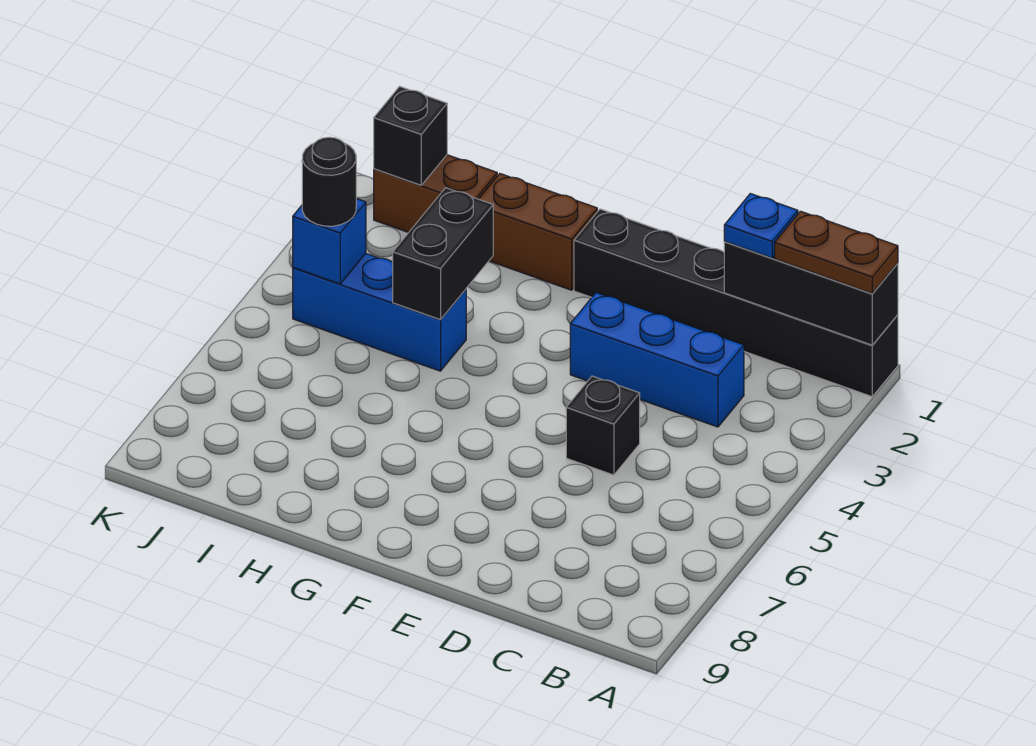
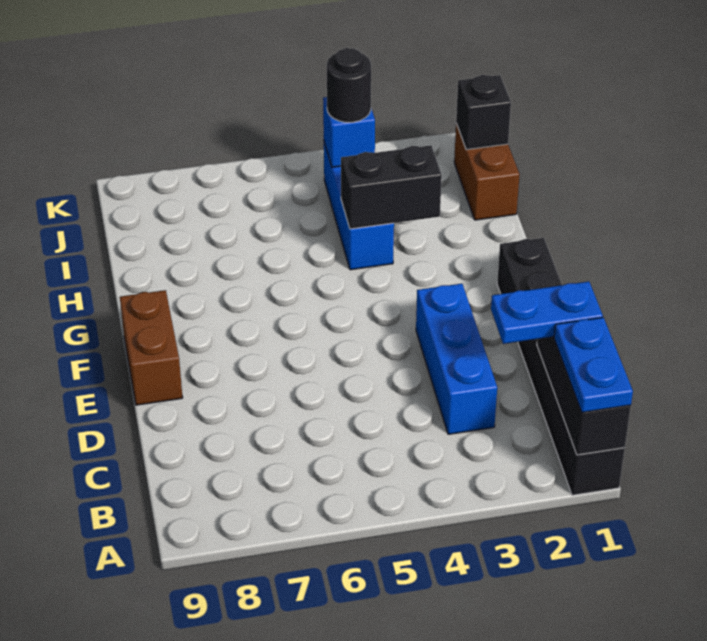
brown plate A1:B1 level 3 -> blue plate A1:B1 level 3
blue plate C1 level 3 -> blue plate C1:C2 level 3
black brick D5 level 1 -> none
brown brick G1:H1 level 1 -> brown brick E9:F9 level 1

